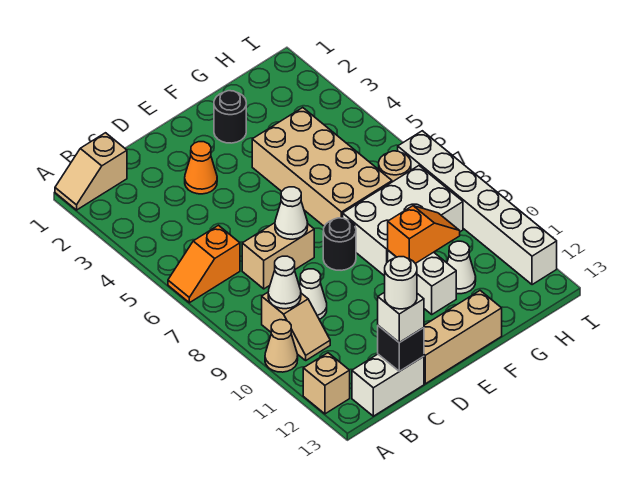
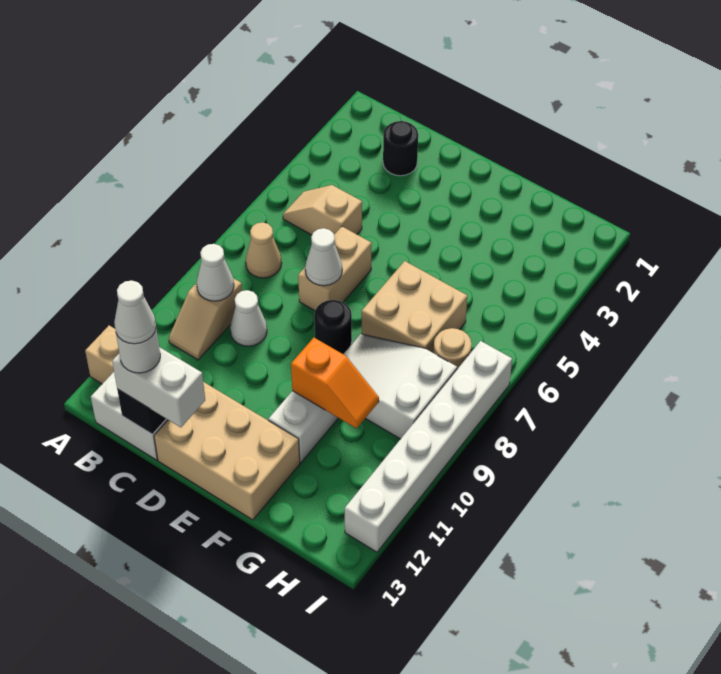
tan slope A1:B1 level 1 top B -> tan slope B5:C5 level 1 top C
orange slope A6:B6 level 1 top B -> none
tan cone A10 level 1 -> tan cone B7 level 1
tan brick C7:D7 level 1 -> tan brick D6:D7 level 1
white brick C13 level 3 -> white brick C13:D13 level 3
orange cone D3 level 1 -> none
tan brick D13:F13 level 1 -> tan brick D12:F13 level 1
black round brick F2 level 1 -> black round brick C2 level 1
tan brick F4:G7 level 1 -> tan brick F6:G7 level 1
white brick F8:H9 level 1 -> white slope F8:H9 level 1 top H
white cone G11 level 1 -> white cone C13 level 5

